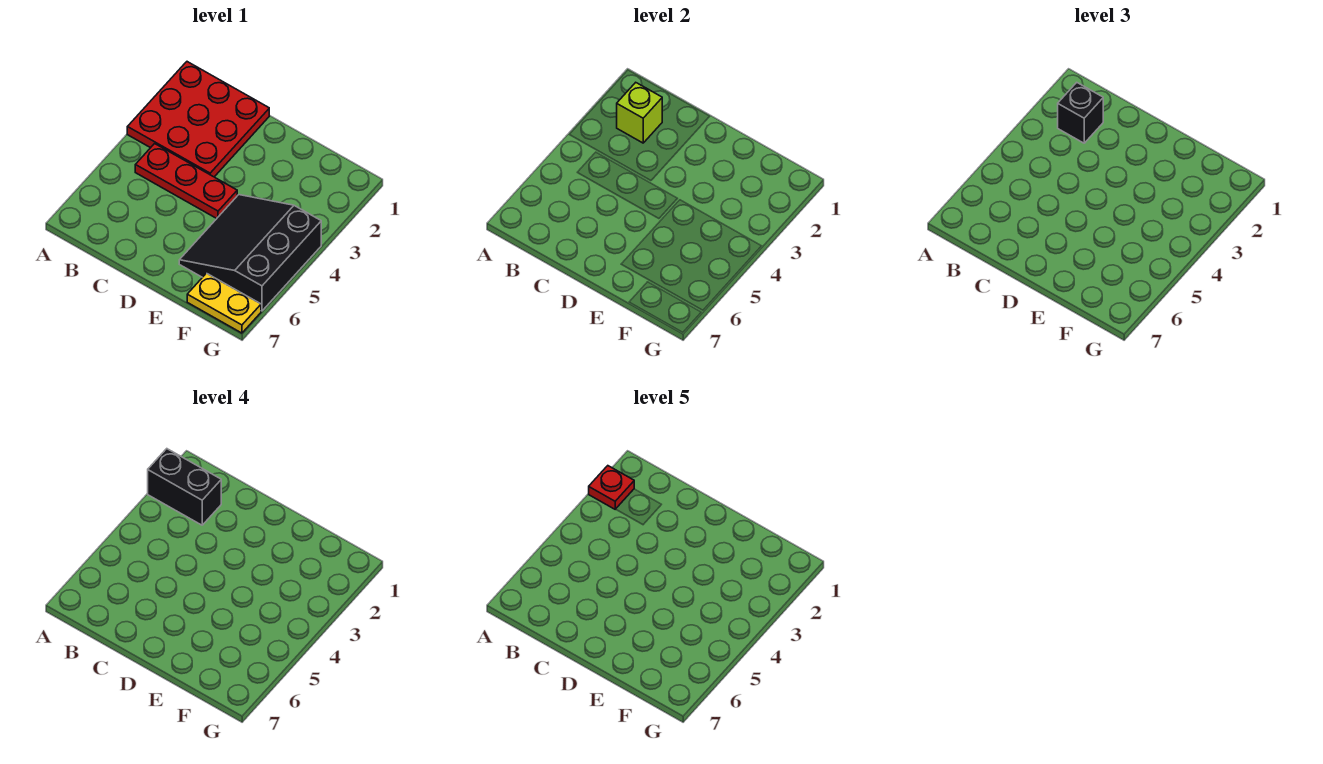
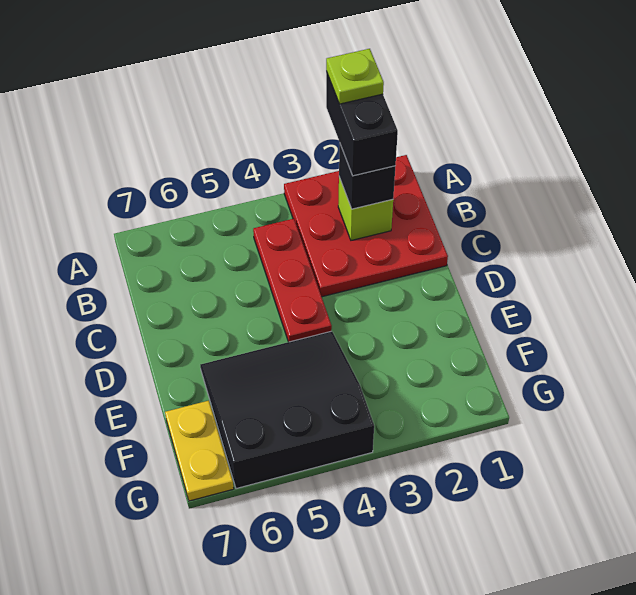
red plate A2 level 5 -> lime plate A2 level 5

